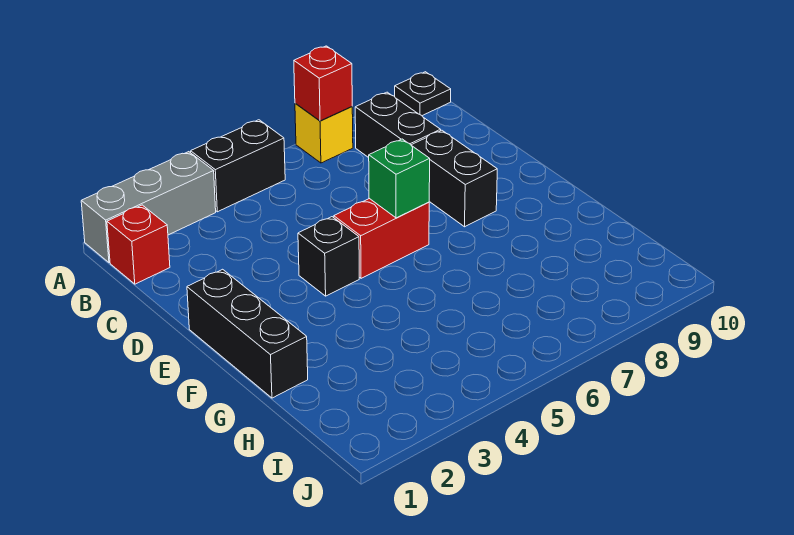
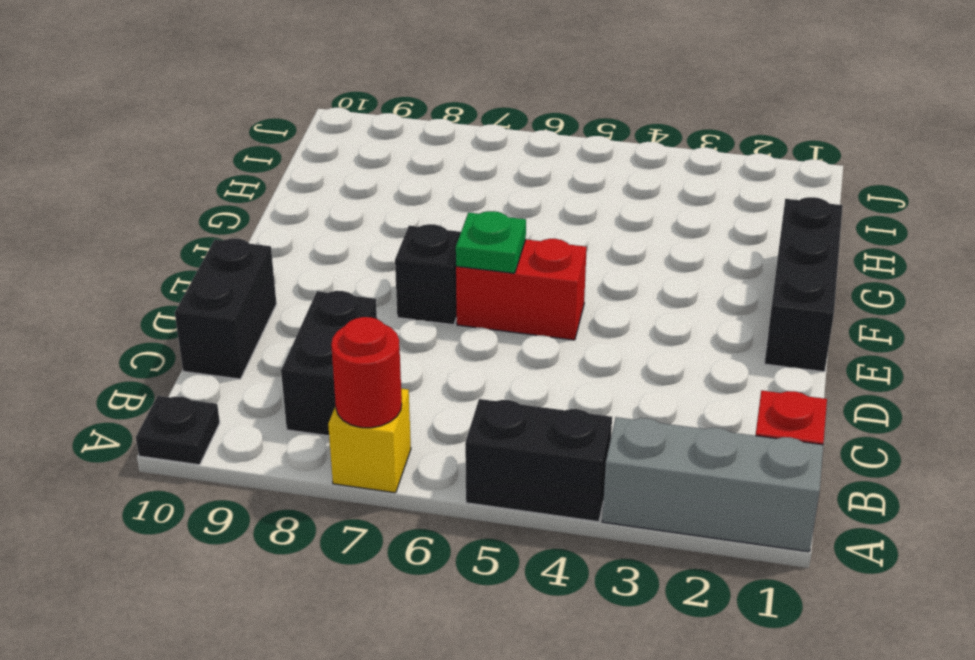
red brick A7 level 2 -> red round brick A7 level 2
black brick D8:E8 level 1 -> black brick C10:D10 level 1
black brick E4 level 1 -> black brick E7 level 1
green brick E6 level 2 -> green plate E6 level 2

